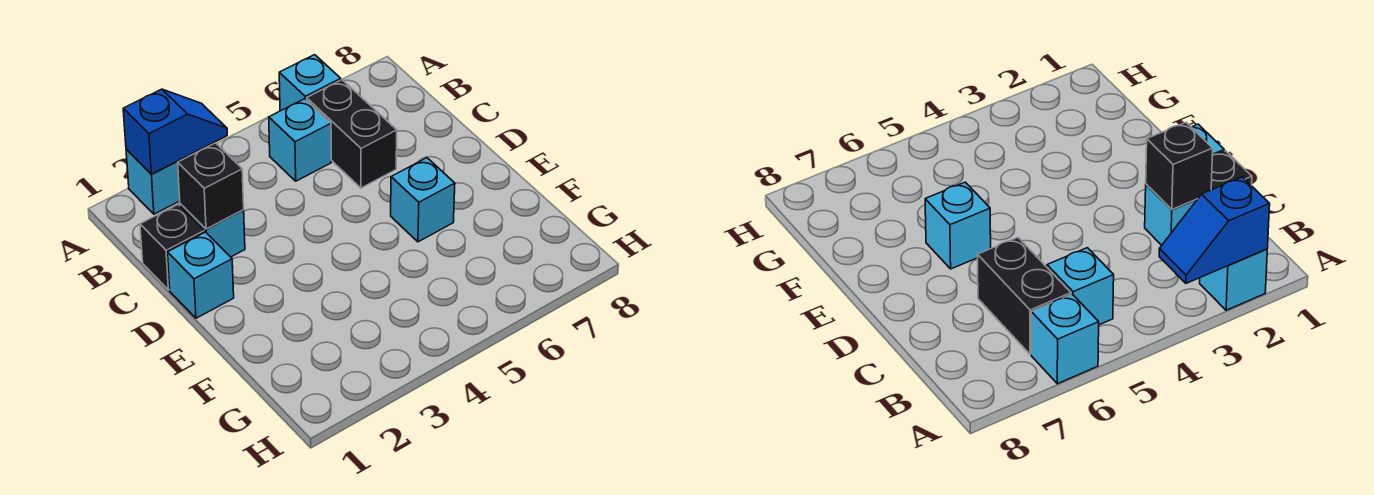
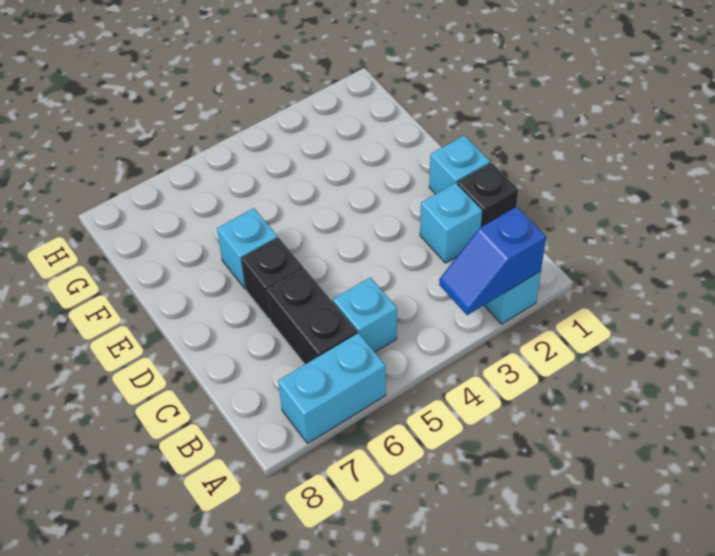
cyan brick A6 level 1 -> cyan brick A6:A7 level 1
black brick C2 level 2 -> black brick D6 level 1

